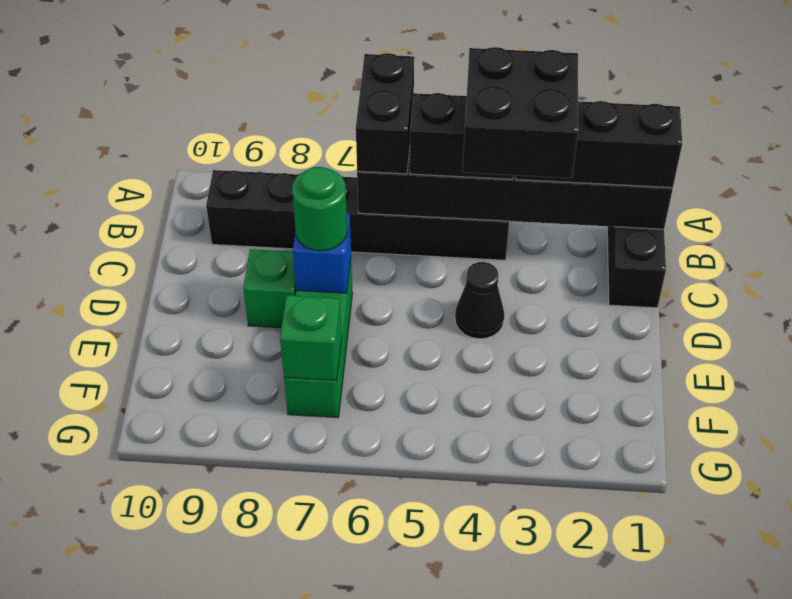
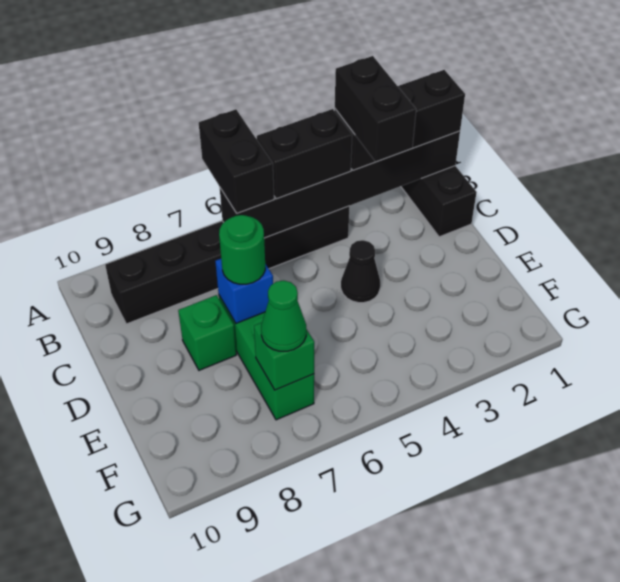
black brick B3:C4 level 4 -> black brick B3:C3 level 4
none -> green cone F7 level 3

